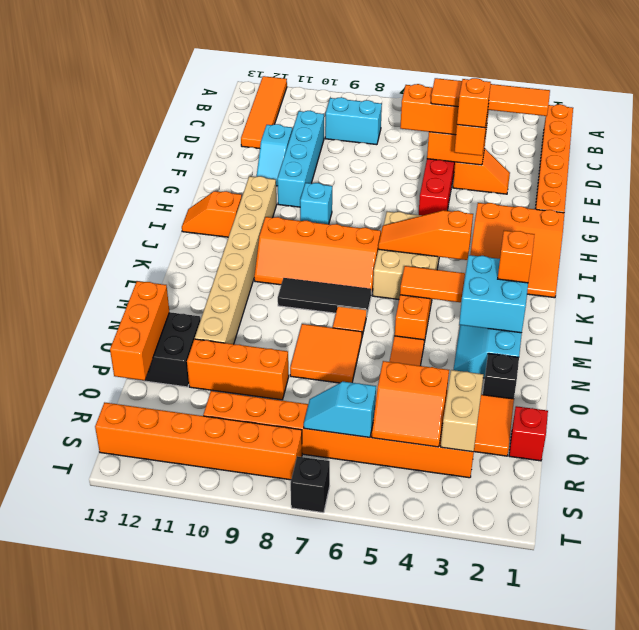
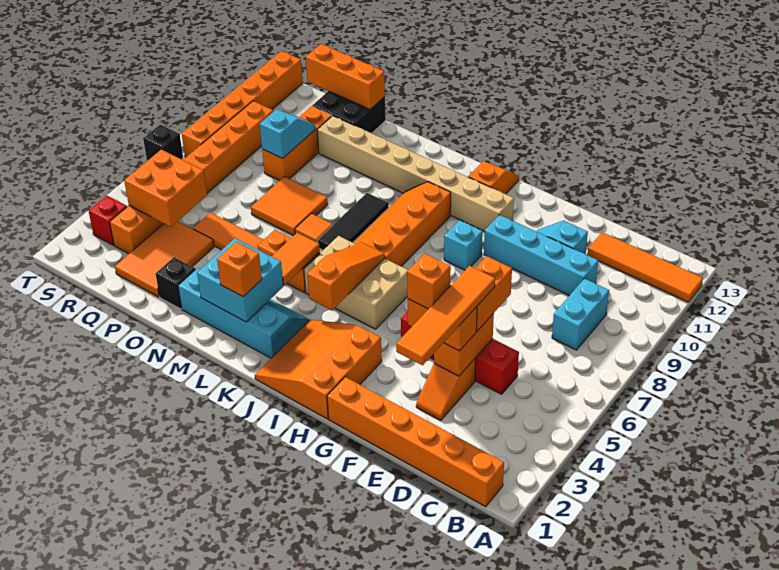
red brick Q1 level 1 -> red brick S3 level 1
tan brick Q3:R3 level 2 -> none
orange slope Q4:R5 level 2 top Q -> orange brick Q4:R5 level 2
cyan slope R6:R7 level 2 top 6 -> cyan slope P9:P10 level 2 top 9

